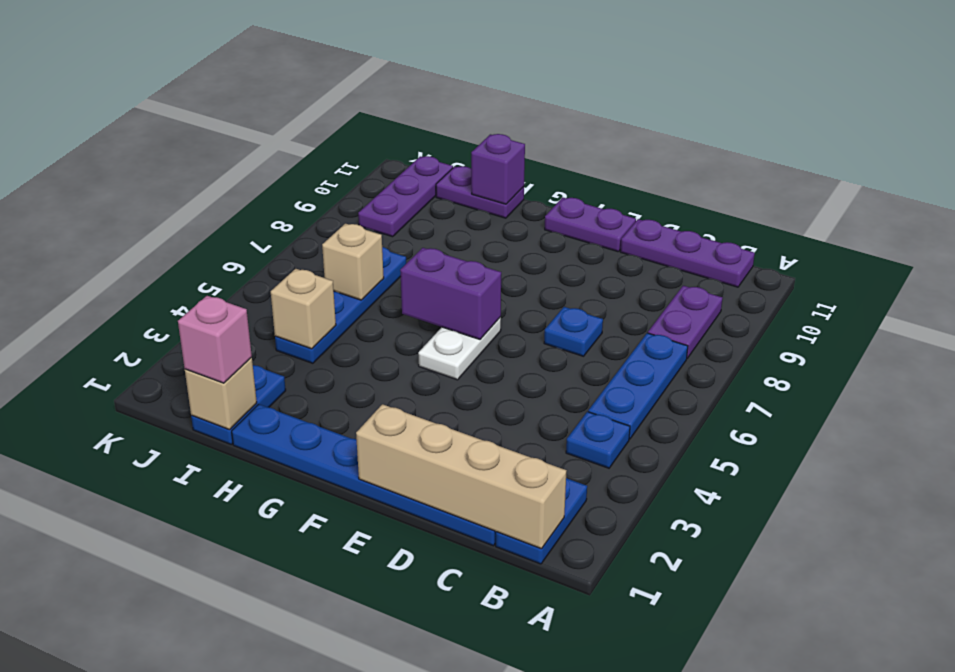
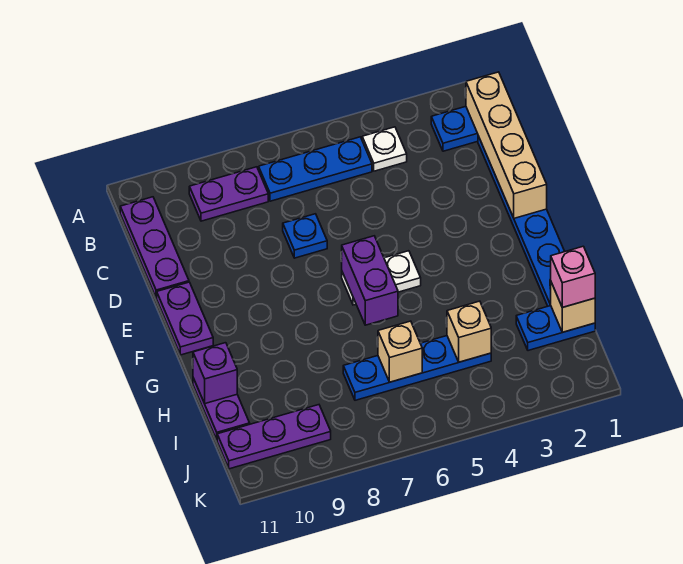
blue plate B4 level 1 -> white plate B4 level 1

